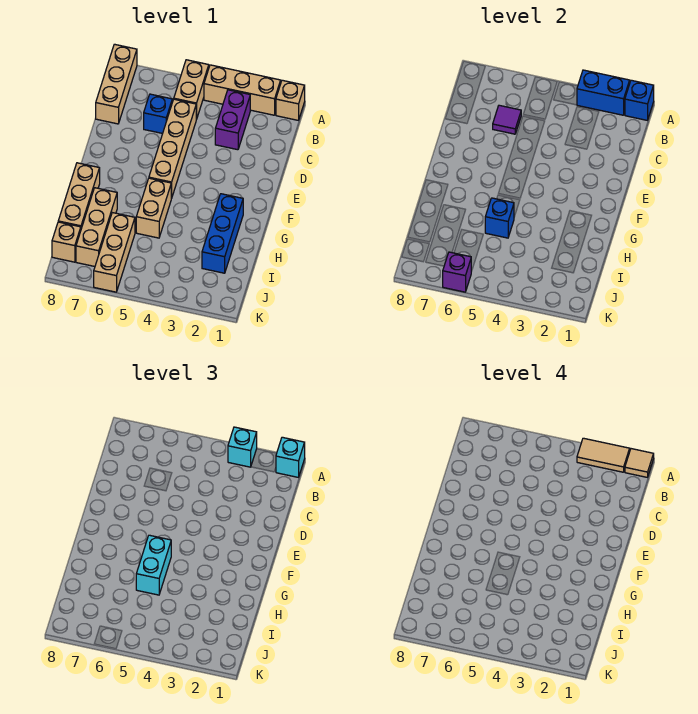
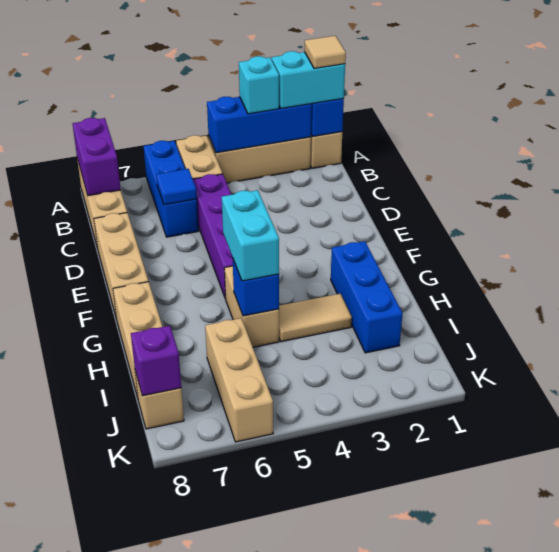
cyan brick A1 level 3 -> cyan brick A1:A2 level 3
blue brick A2:A3 level 2 -> blue brick A2:A4 level 2
tan tile A2:A3 level 4 -> tan tile H3:H4 level 1
purple brick B3:C3 level 1 -> purple brick A8:B8 level 2
tan brick C5:F5 level 1 -> purple brick C5:F5 level 1
blue brick C6 level 1 -> blue brick A6:C6 level 1
purple tile C6 level 2 -> blue tile C6 level 2
tan brick H7:J7 level 1 -> tan brick D8:F8 level 1
purple brick K6 level 2 -> purple brick J8 level 2

